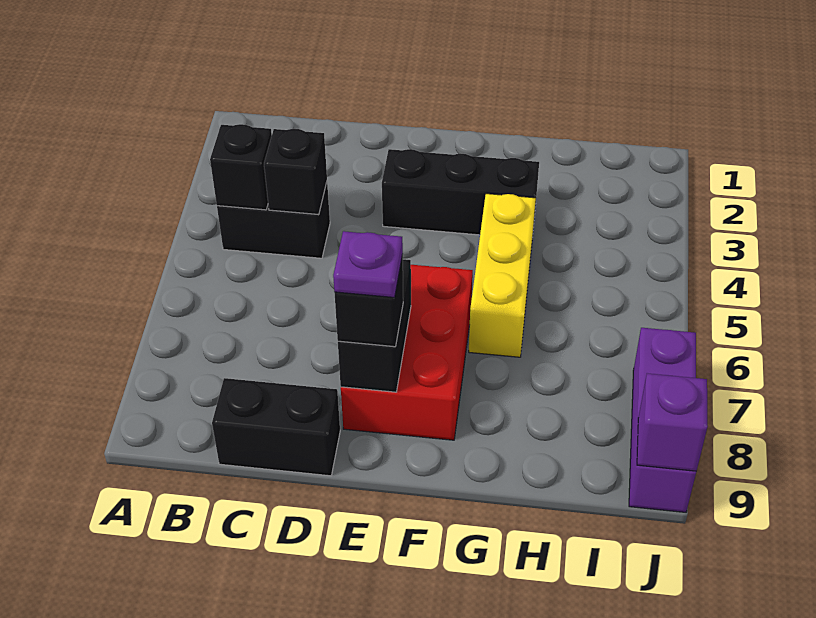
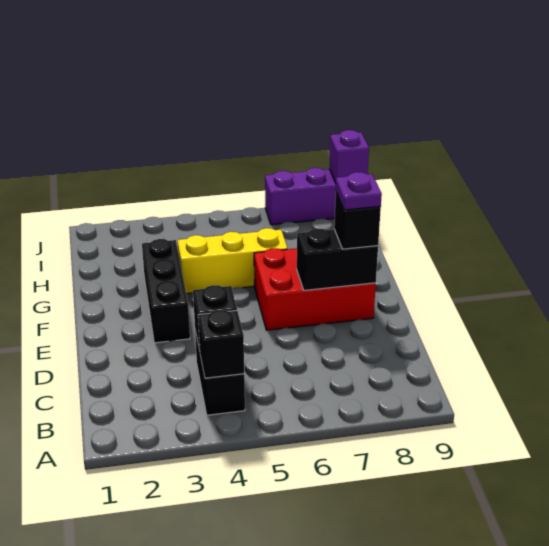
black brick C9:D9 level 1 -> none

